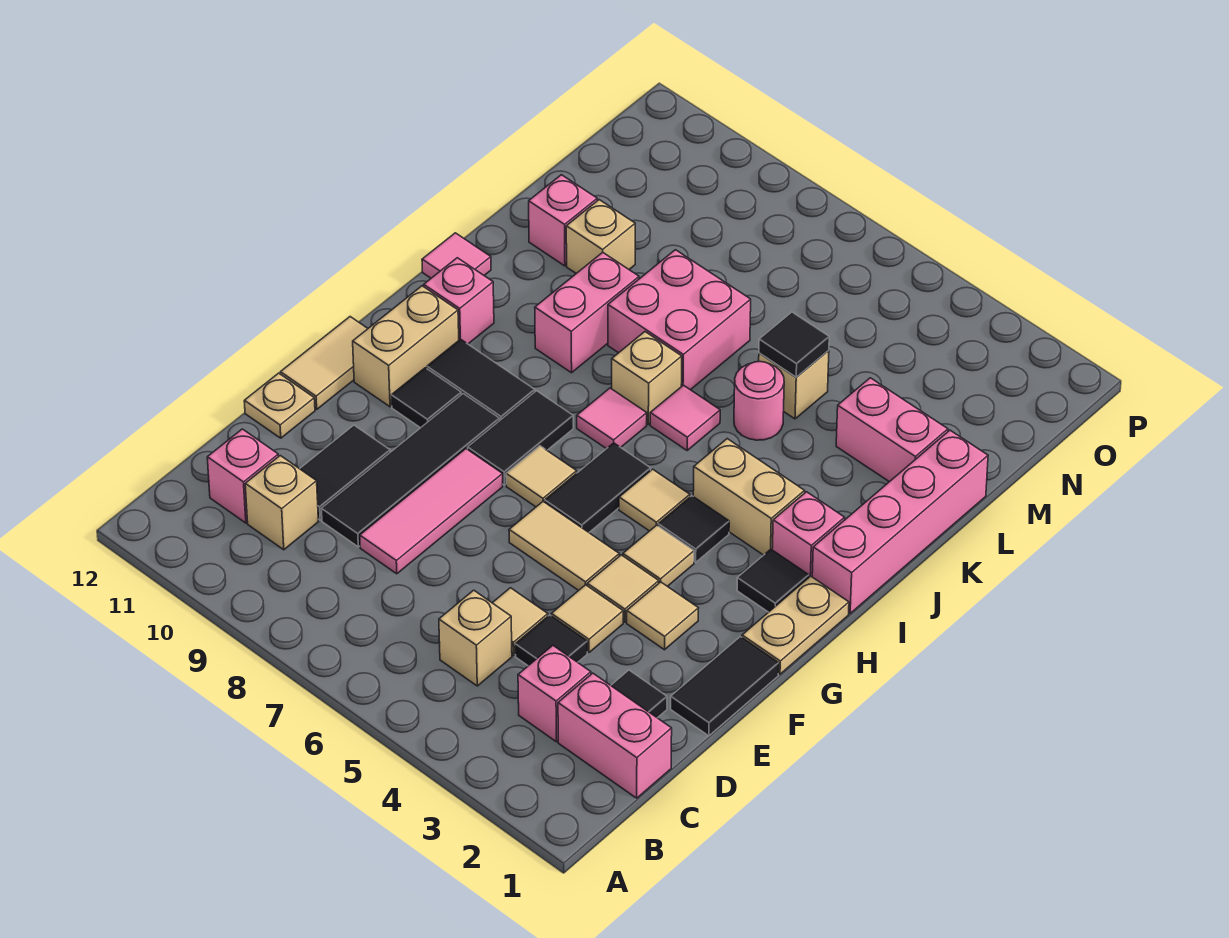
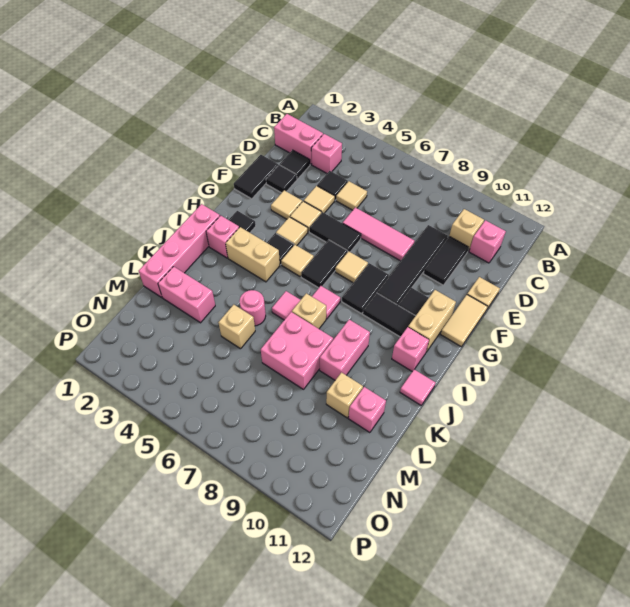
tan brick C5 level 1 -> none
pink tile D8:F8 level 1 -> pink tile E6:E8 level 1
tan tile F5:F6 level 1 -> black tile F5:F6 level 1
tan plate G1:H1 level 1 -> none
black tile L5 level 2 -> black tile E2 level 1

